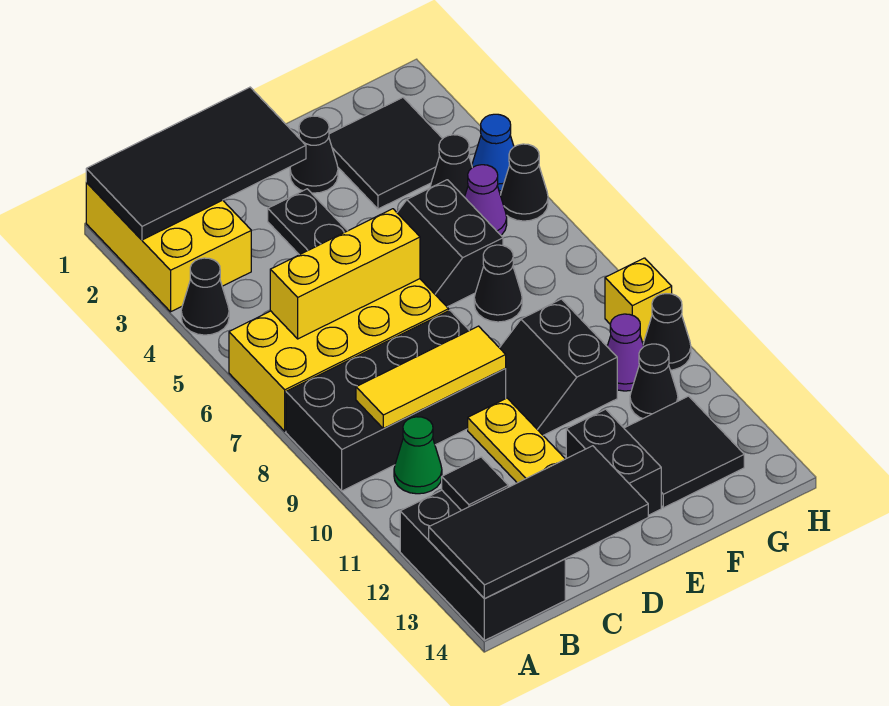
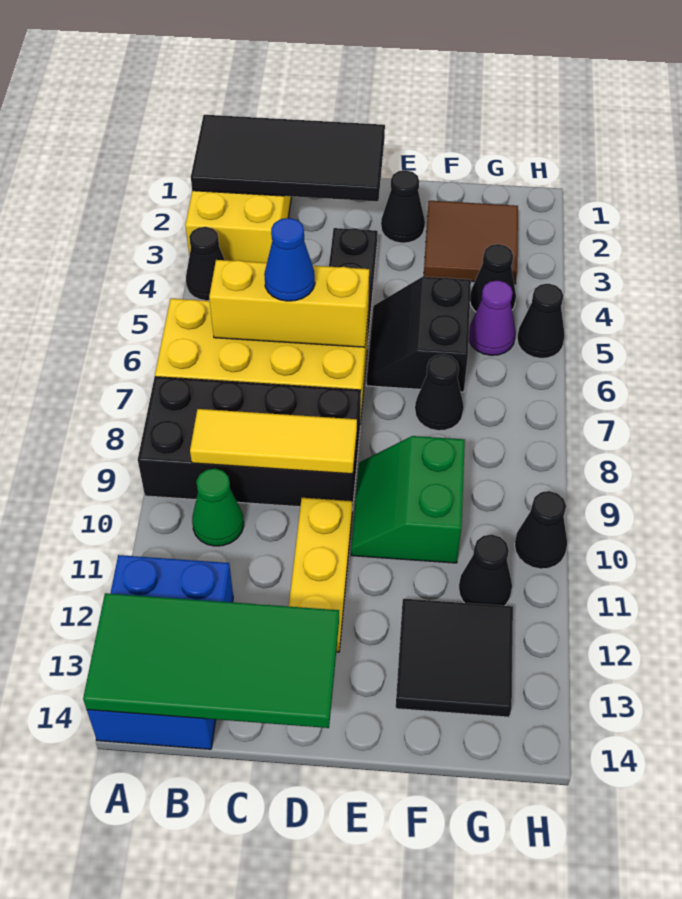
black brick A12:B14 level 1 -> blue brick A12:B14 level 1
black tile A13:D14 level 2 -> green tile A13:D14 level 2
black tile B12 level 2 -> none
black slope E9:F10 level 1 top F -> green slope E9:F10 level 1 top F
black brick E12:E13 level 1 -> none
black tile F2:G3 level 1 -> brown tile F2:G3 level 1
purple cone G10 level 1 -> none
blue cone H4 level 1 -> blue cone C6 level 3
yellow brick H9 level 1 -> none

